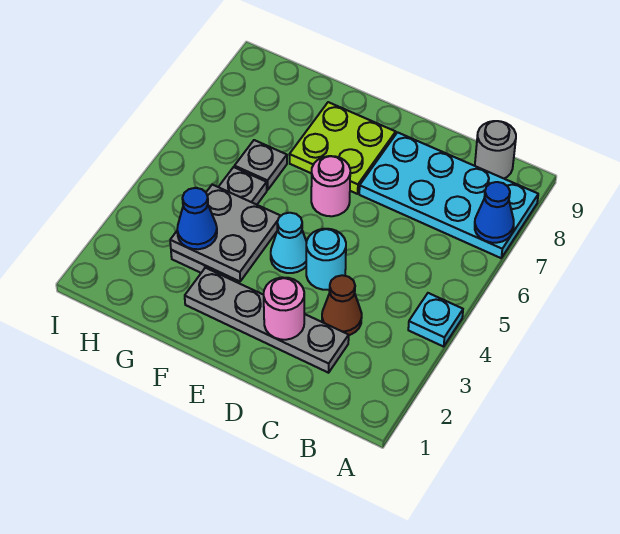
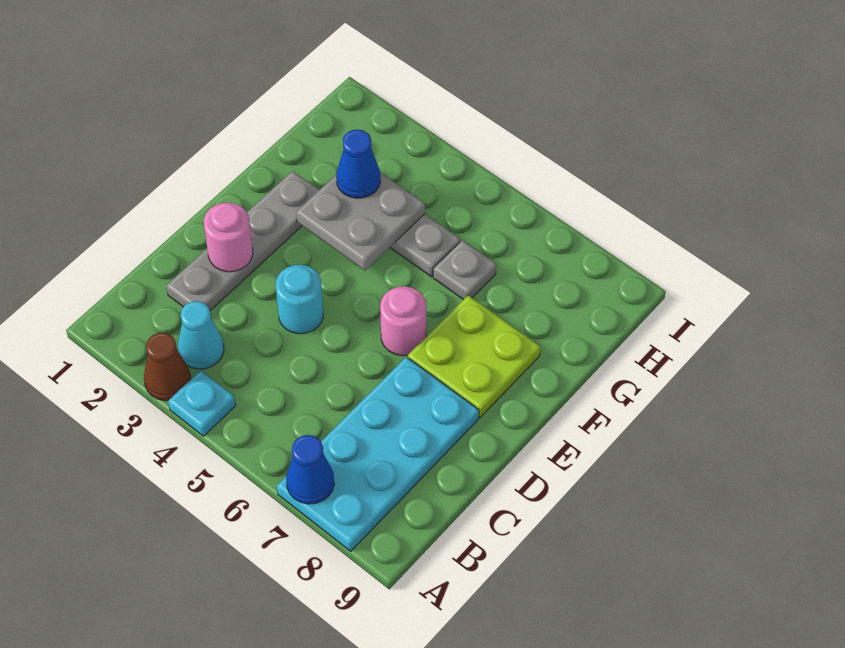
grey round brick B9 level 1 -> none
brown cone C3 level 1 -> brown cone A3 level 1
cyan cone E4 level 1 -> cyan cone B3 level 1

